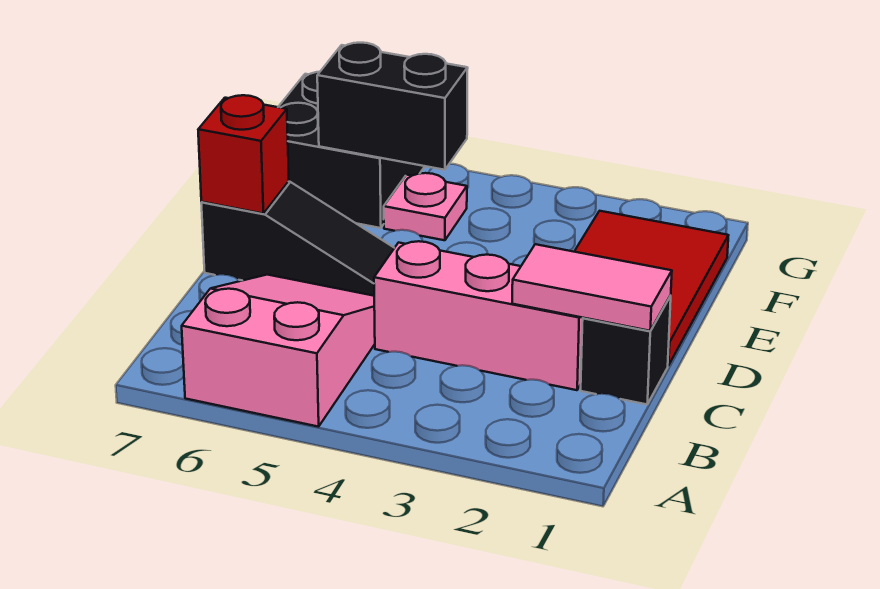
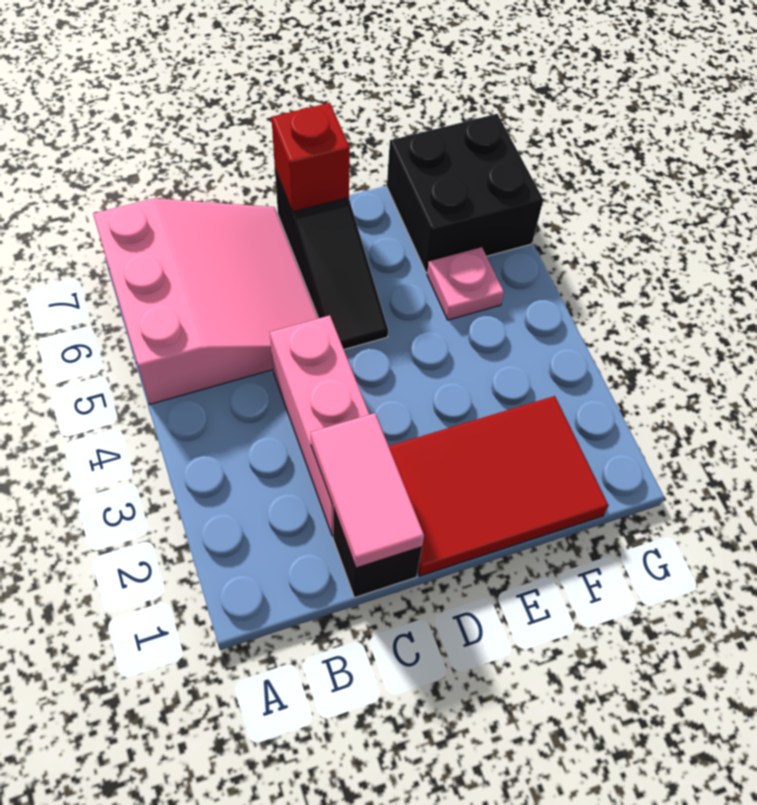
pink slope A5:C6 level 1 top A -> pink slope A5:C7 level 1 top A
black brick F5:F6 level 2 -> none

